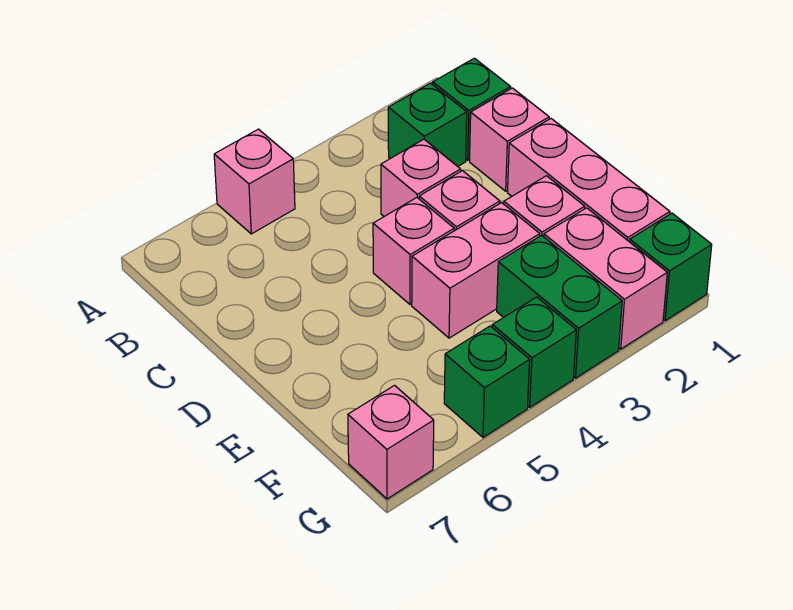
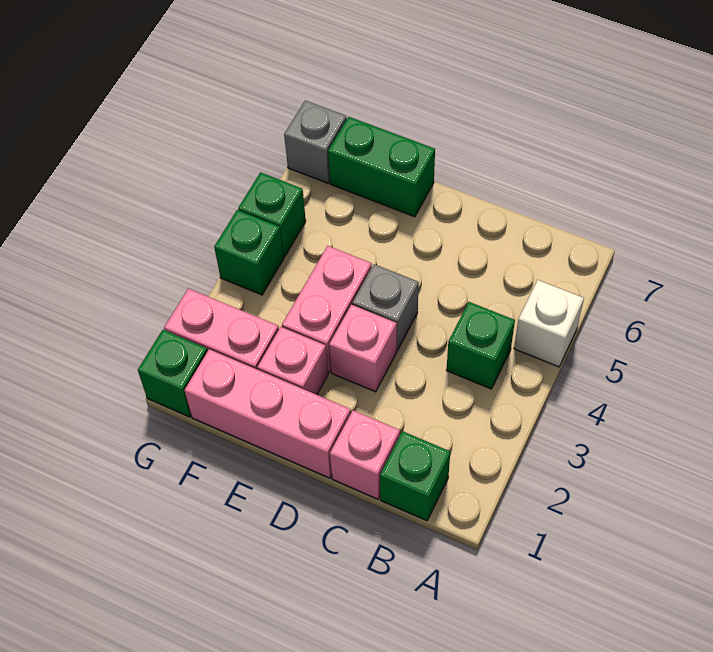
pink brick A5 level 1 -> white brick A5 level 1
green brick B2 level 1 -> green brick B4 level 1
pink brick C3 level 1 -> none
pink brick D4 level 1 -> grey brick D4 level 1
green brick F3:G3 level 1 -> green brick E7:F7 level 1
pink brick G7 level 1 -> grey brick G7 level 1

